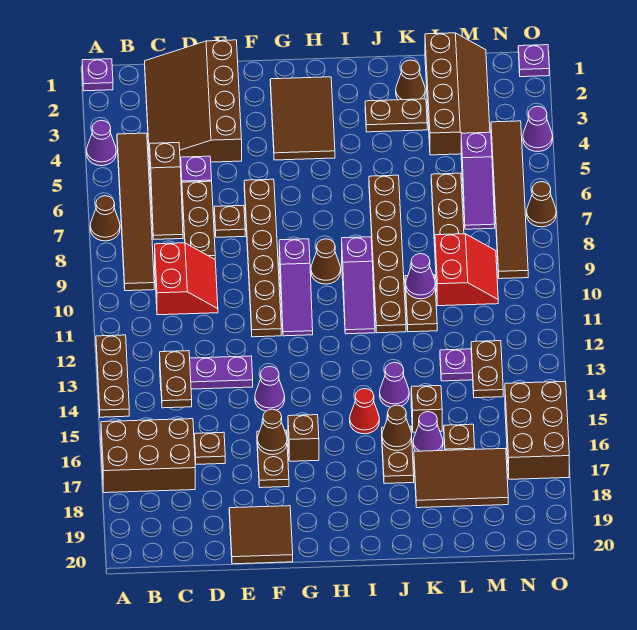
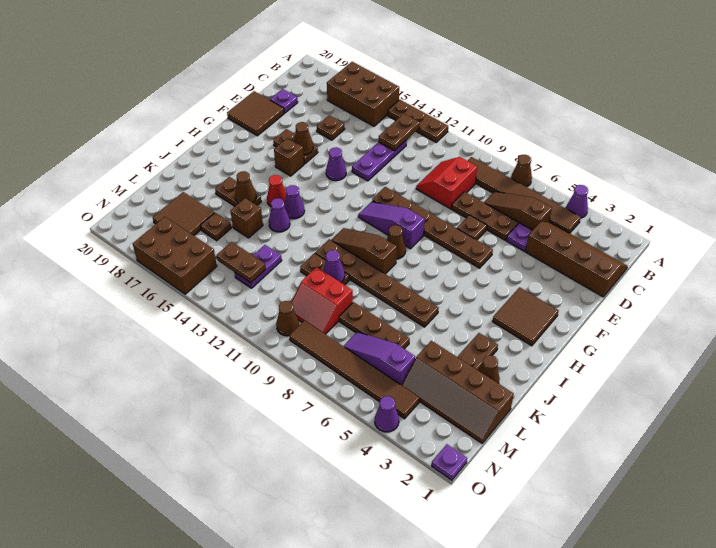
purple plate A1 level 1 -> purple plate D19 level 1
brown brick A16:C17 level 1 -> brown brick A15:B17 level 1
brown slope C1:E4 level 1 top E -> brown slope C1:D4 level 1 top D
red slope C9:D10 level 1 top C -> red slope C9:D10 level 1 top 9
brown plate C13:C14 level 2 -> brown plate B13:C13 level 2
brown tile G2:H4 level 1 -> brown tile G2:H3 level 1
purple slope I9:I11 level 1 top 9 -> brown slope I9:I11 level 1 top 9
purple cone K16 level 1 -> purple cone I14 level 1
brown tile K17:M18 level 1 -> brown tile L17:M18 level 1
brown cone O7 level 1 -> brown cone N10 level 1

